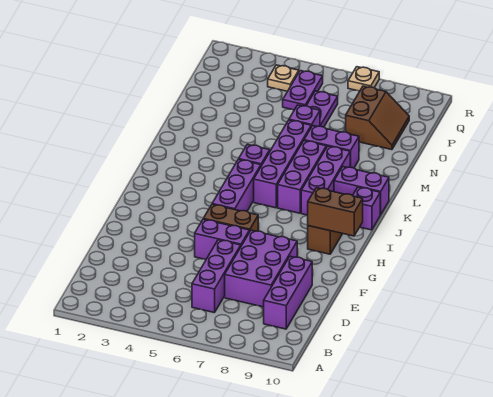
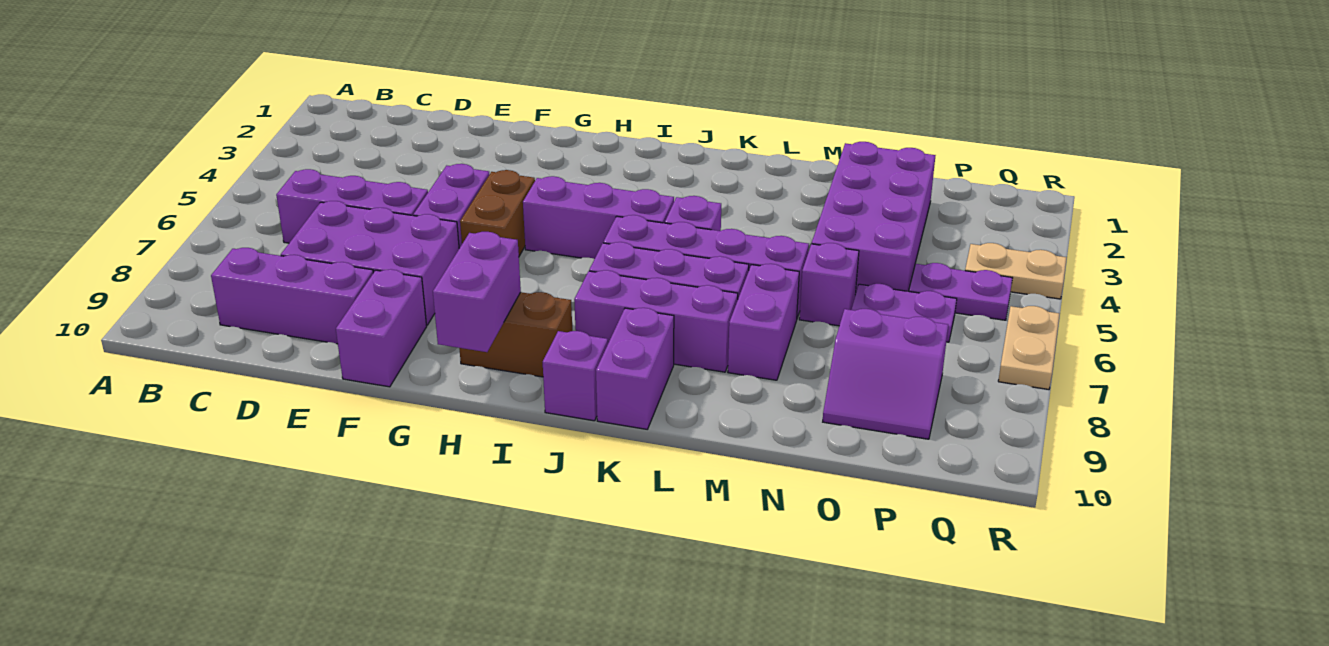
none -> purple brick F9:F10 level 1
brown brick H9:H10 level 2 -> purple brick H9:H10 level 2
none -> purple brick N2:O5 level 1
brown slope O8:P9 level 1 top 8 -> purple slope O8:P9 level 1 top 8
tan plate Q4 level 1 -> tan plate Q4:R4 level 1
tan plate R7 level 1 -> tan plate R6:R7 level 1

